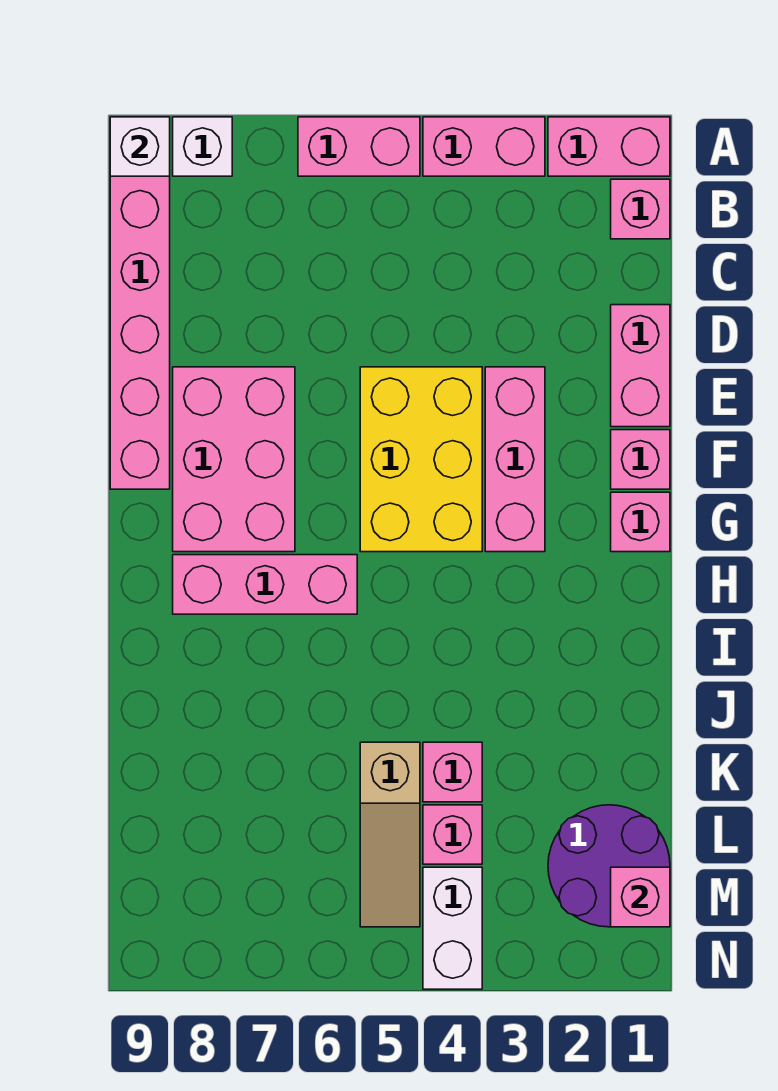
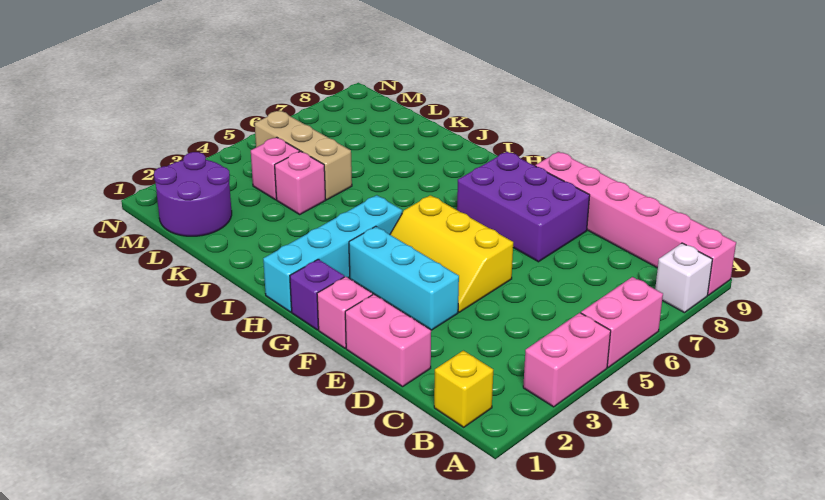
pink brick A1:A2 level 1 -> none
white brick A9 level 2 -> none
pink brick B1 level 1 -> yellow brick B1 level 1
pink brick E3:G3 level 1 -> cyan brick E3:G3 level 1
yellow brick E4:G5 level 1 -> yellow slope E4:G5 level 1 top 5
pink brick E7:G8 level 1 -> purple brick E7:G8 level 1
pink brick G1 level 1 -> purple brick G1 level 1
none -> cyan brick H1:H4 level 1
pink brick H6:H8 level 1 -> none
tan slope K5:M5 level 1 top K -> tan brick K5:M5 level 1
pink brick M1 level 2 -> none
white brick M4:N4 level 1 -> none

